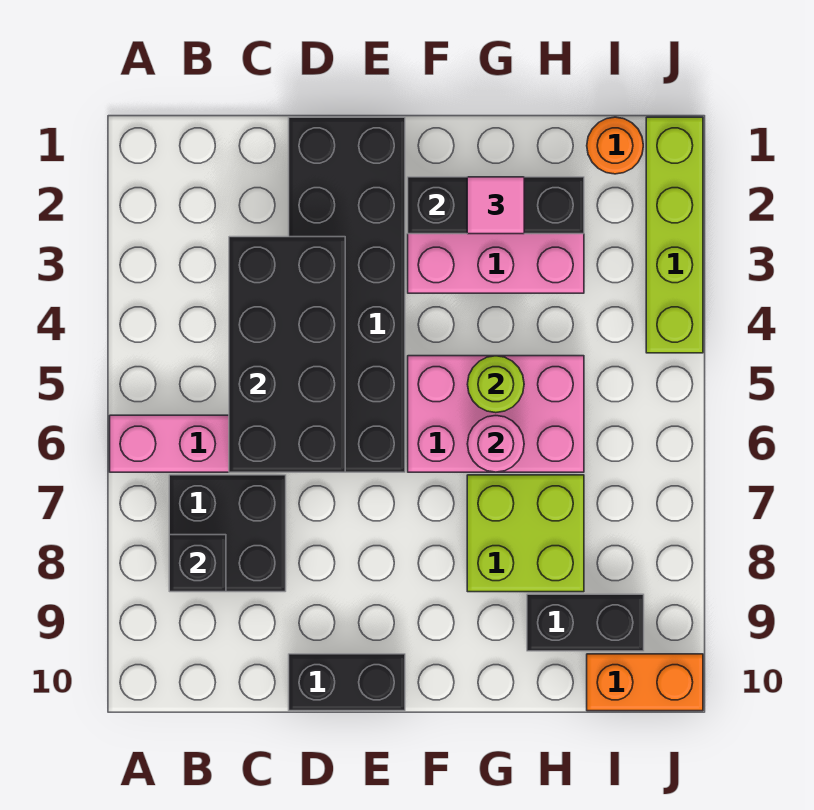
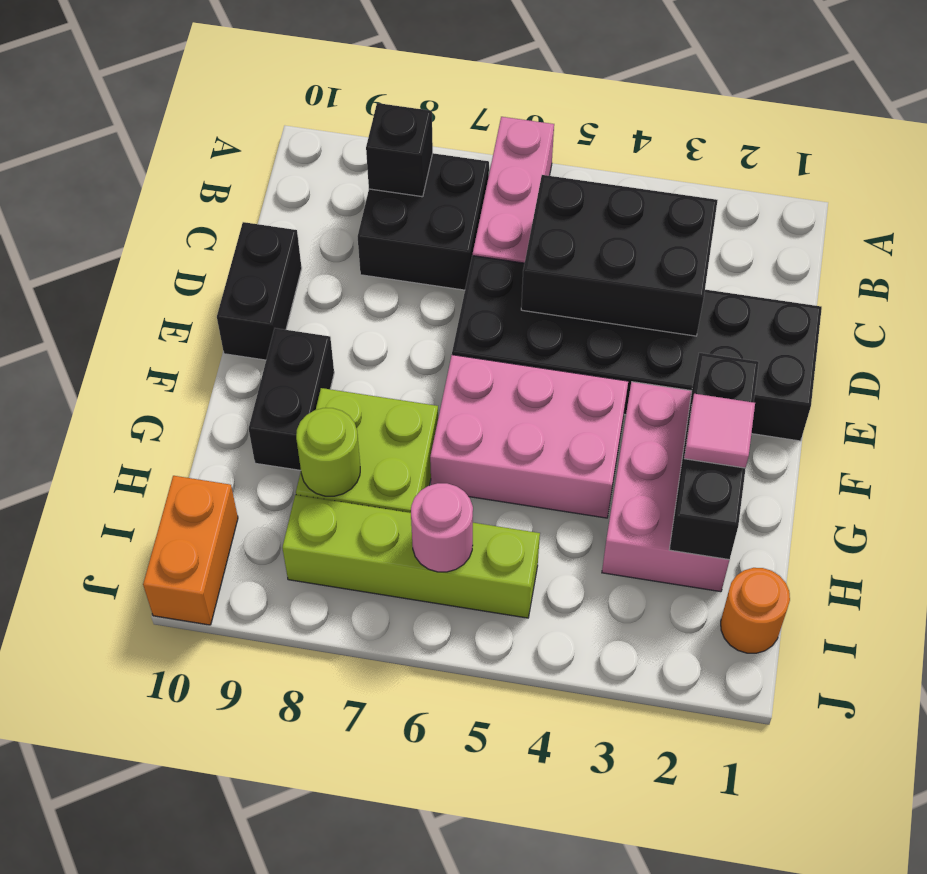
black brick C3:D6 level 2 -> black brick C3:D5 level 2
pink brick F5:H6 level 1 -> pink brick F4:G6 level 1
lime round brick G5 level 2 -> lime round brick H8 level 2
pink round brick G6 level 2 -> pink round brick I6 level 2
black brick H9:I9 level 1 -> black brick F9:G9 level 1
lime brick J1:J4 level 1 -> lime brick I5:I8 level 1

